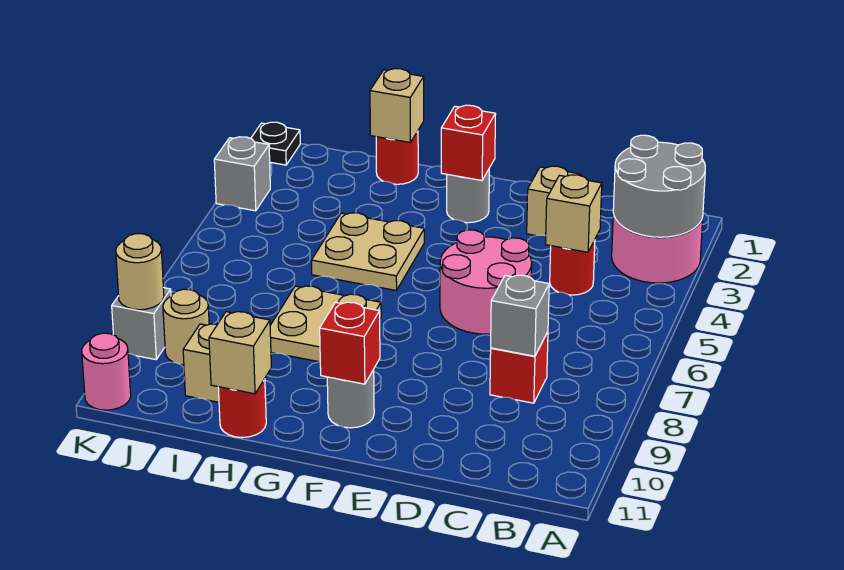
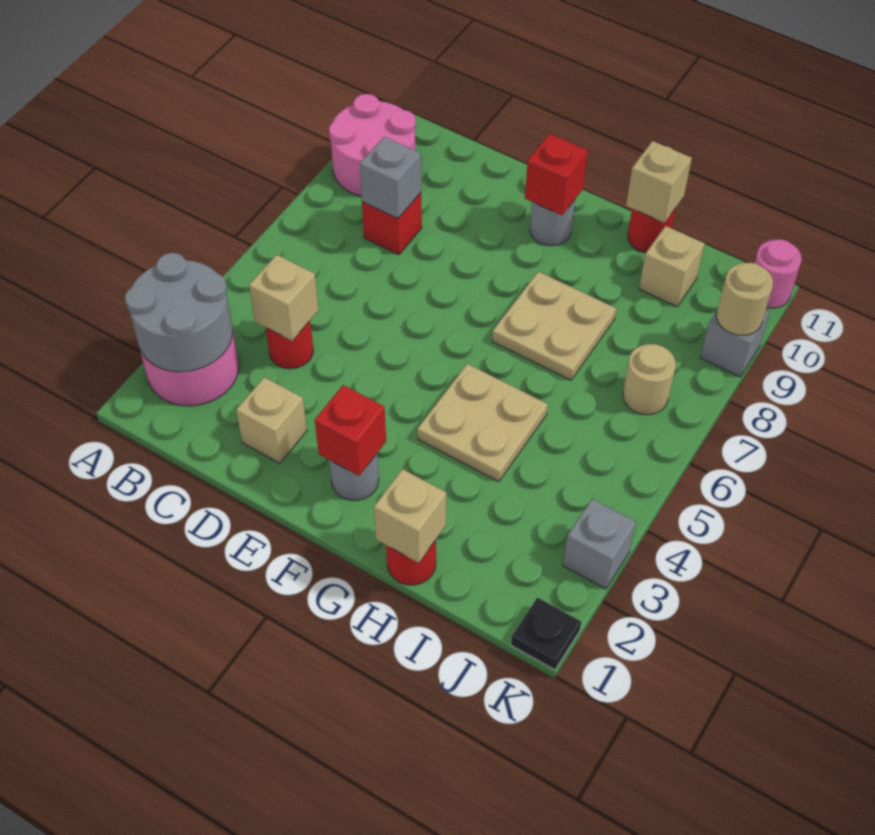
pink round brick D5:E6 level 1 -> pink round brick A9:B10 level 1
tan round brick J9 level 1 -> tan round brick J7 level 1

